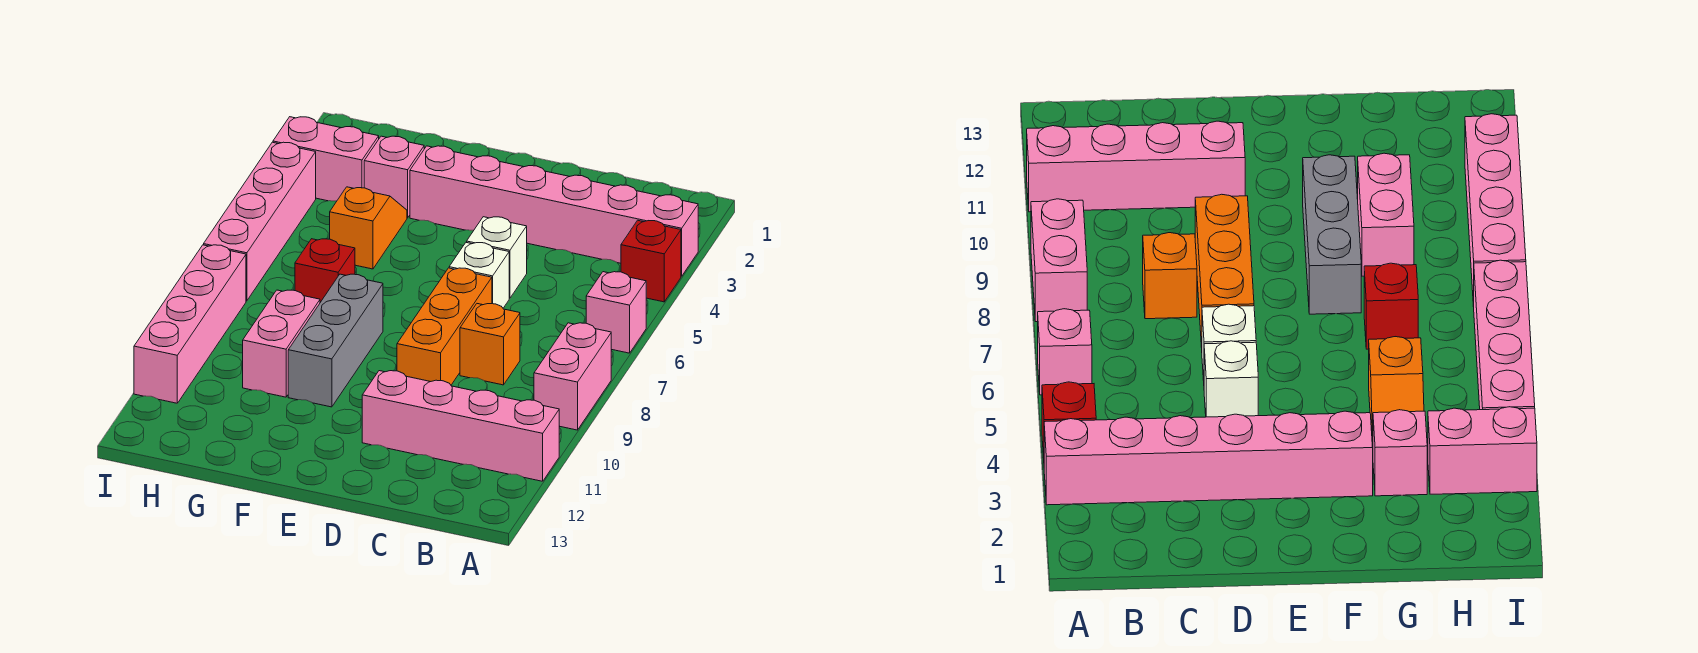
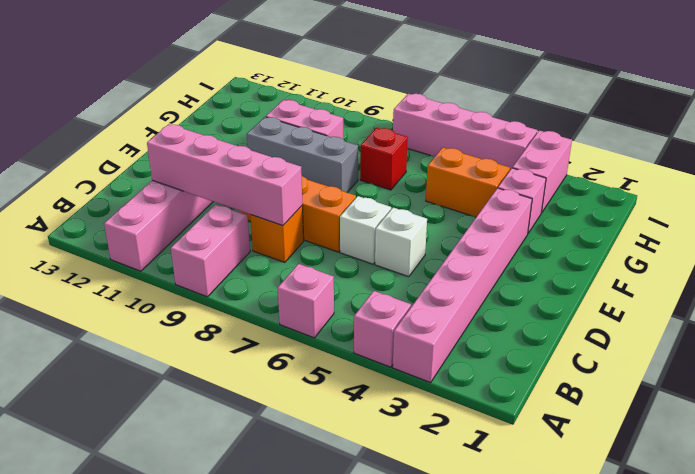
red brick A4 level 1 -> pink brick A4 level 1
pink brick A8:A9 level 1 -> pink brick A9:B9 level 1
orange slope G4:G5 level 1 top 5 -> orange brick G4:G5 level 1
pink brick I8:I11 level 1 -> pink brick C8:C11 level 2

